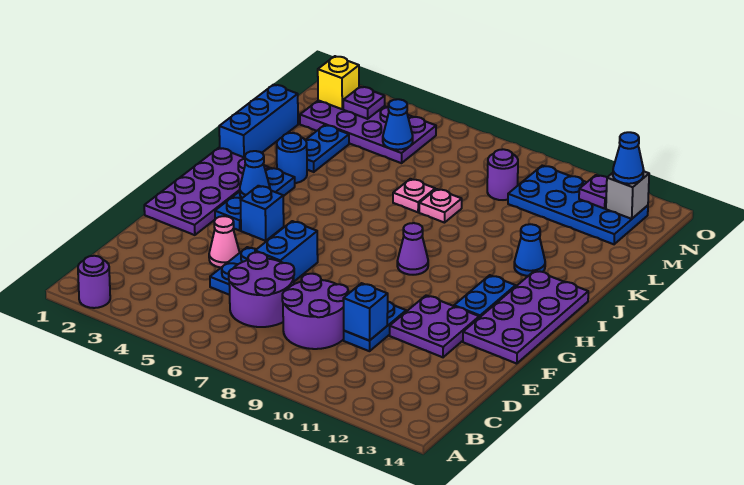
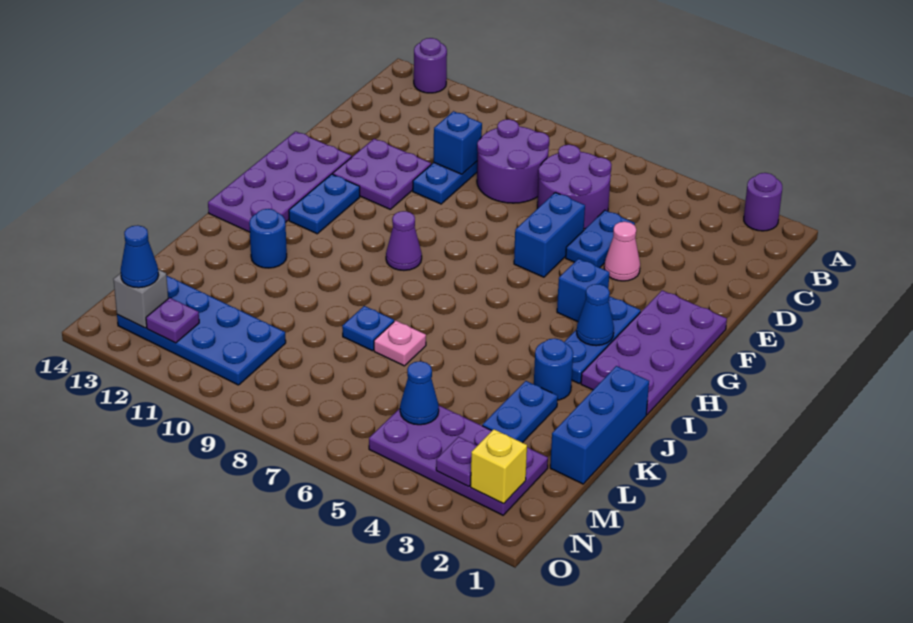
blue cone J12 level 1 -> blue round brick J12 level 1
pink plate K8 level 1 -> blue plate K8 level 1
purple round brick M9 level 1 -> purple round brick A13 level 1

